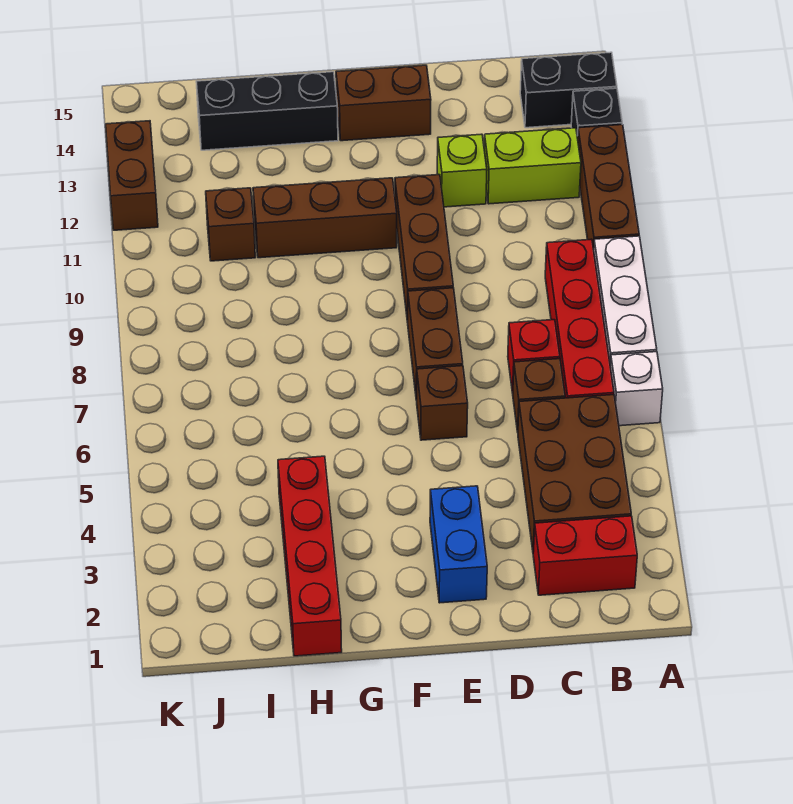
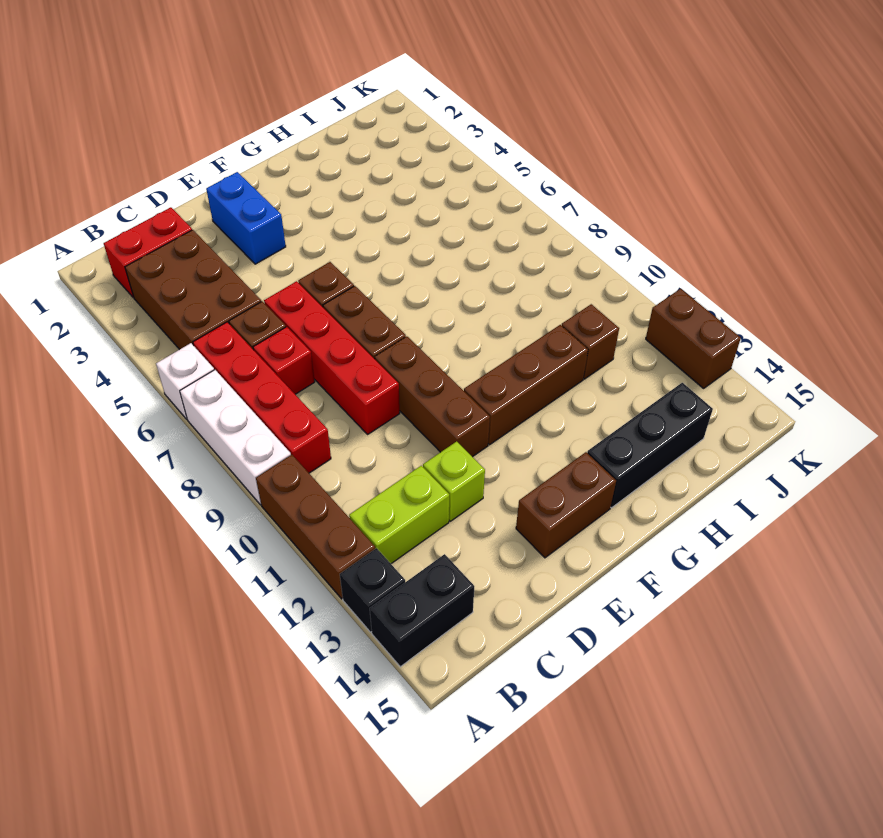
red brick H1:H4 level 1 -> red brick D6:D9 level 1

